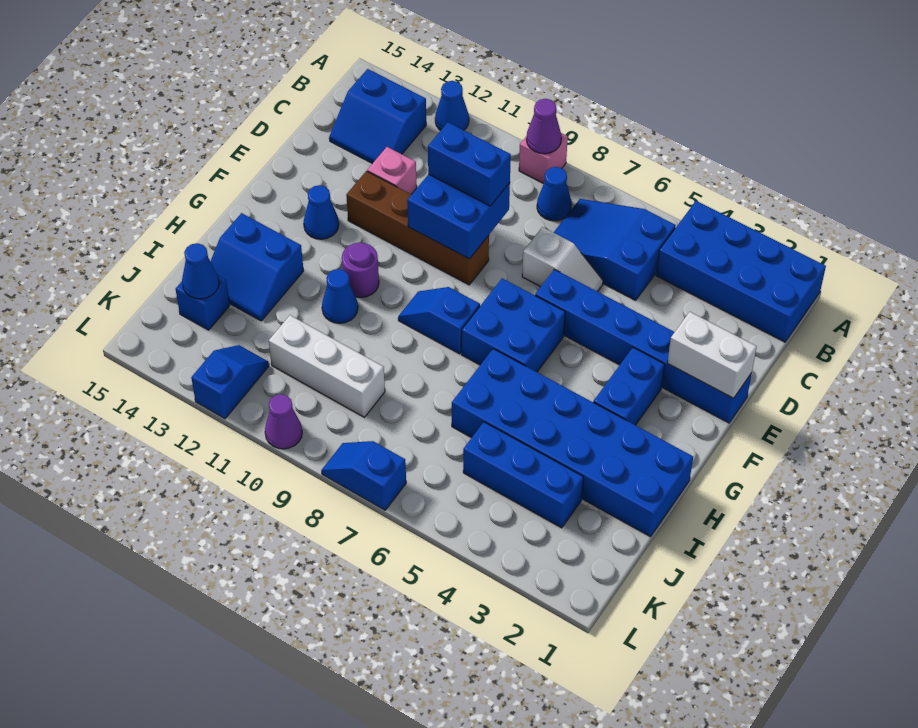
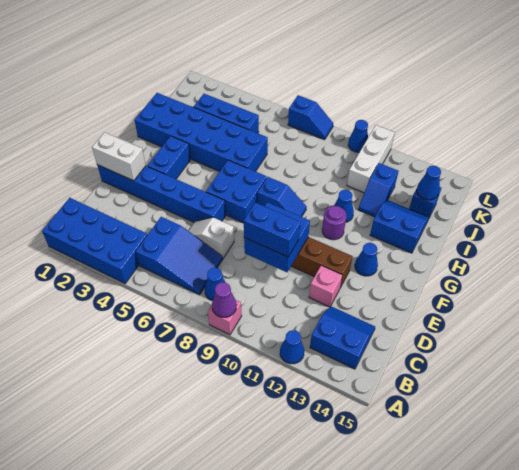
white brick J9:J11 level 1 -> white brick J11:L11 level 1
blue slope K12:L12 level 1 top L -> blue slope I12:J12 level 1 top J
purple cone L10 level 1 -> blue cone L10 level 1

